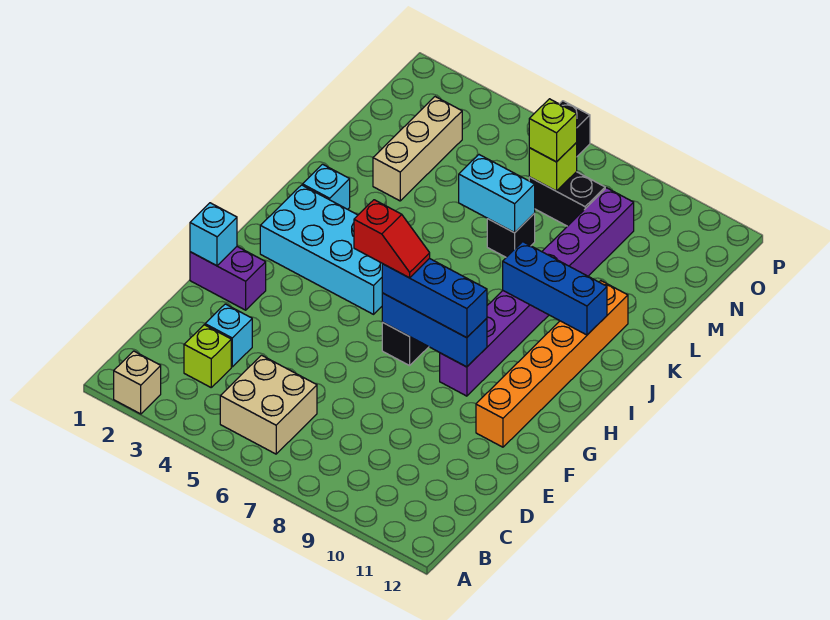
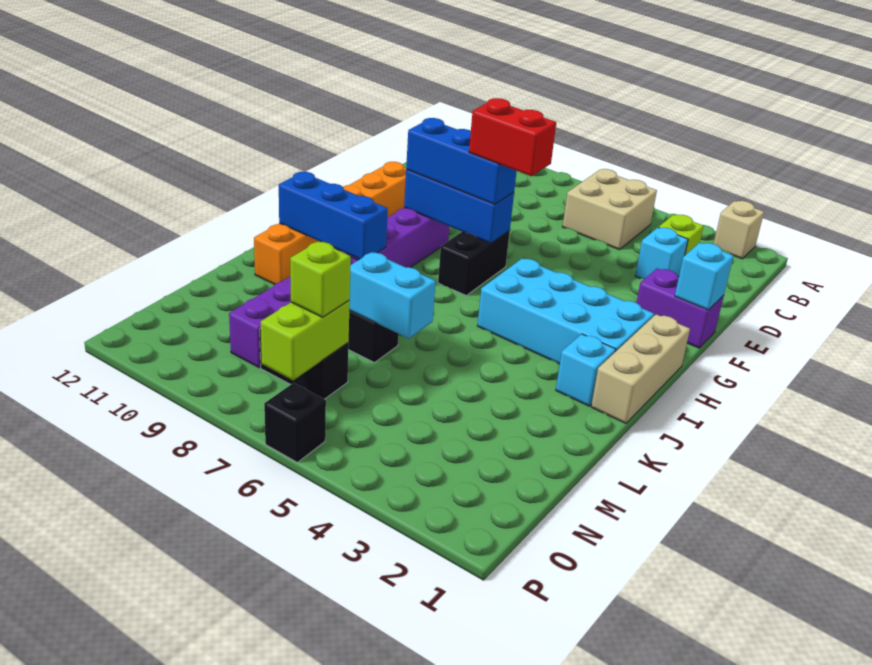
red slope G6:G7 level 4 top 6 -> red brick G6:G7 level 4
tan brick L3:N3 level 1 -> tan brick H1:J1 level 1
lime brick N7 level 2 -> lime brick N7:O7 level 2

